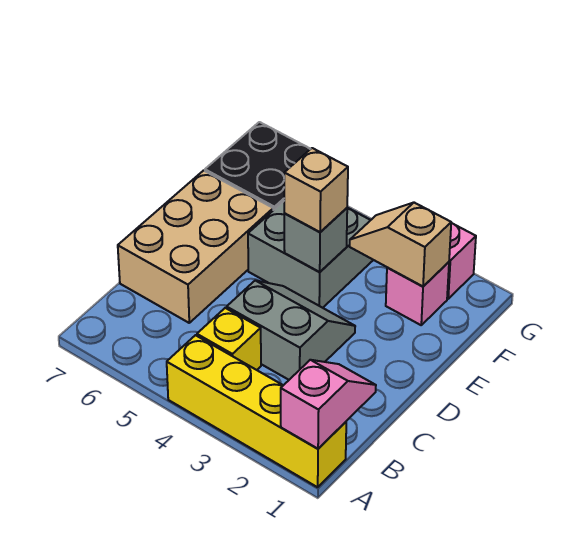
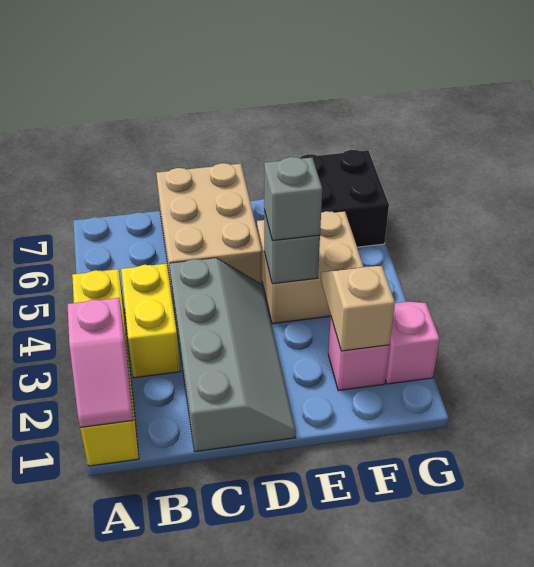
pink slope A1:B1 level 2 top A -> pink slope A1:A2 level 2 top 2
yellow brick B4 level 1 -> yellow brick B3:B4 level 1
grey slope C3:D4 level 1 top C -> grey slope C1:D4 level 1 top C
tan brick C6:E7 level 1 -> tan brick C5:D7 level 1
grey brick E4:F5 level 1 -> tan brick E4:F5 level 1
tan brick E4 level 3 -> grey brick E4 level 3

